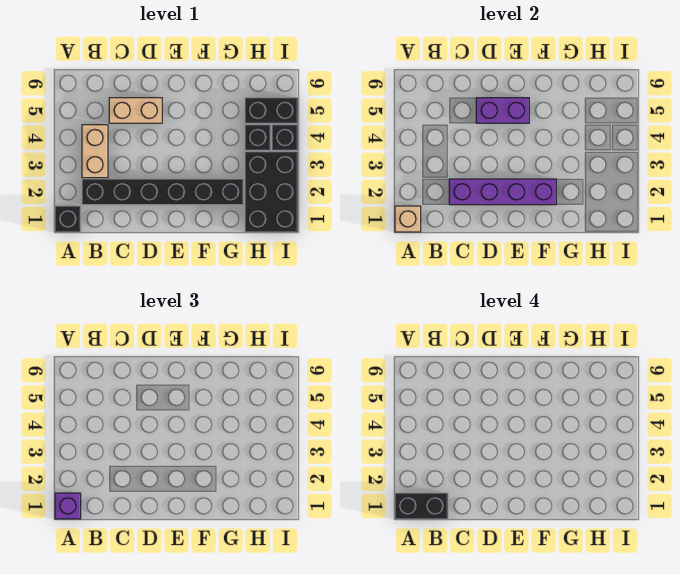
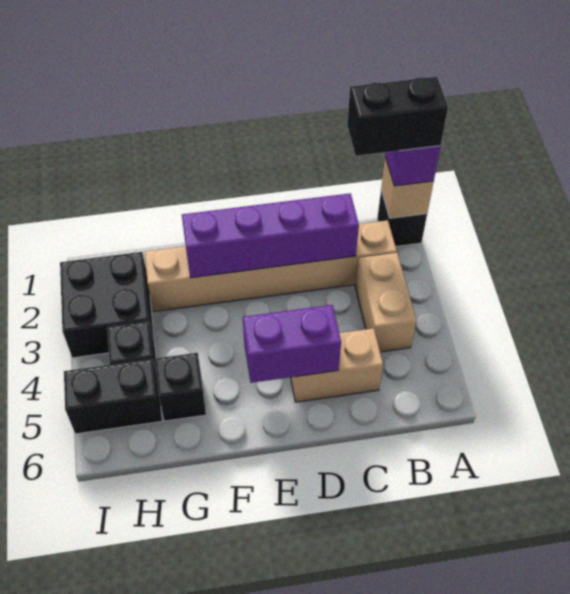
black brick B2:G2 level 1 -> tan brick B2:G2 level 1
black brick H1:I3 level 1 -> black brick H2:I3 level 1
black brick I4 level 1 -> black brick G5 level 1

